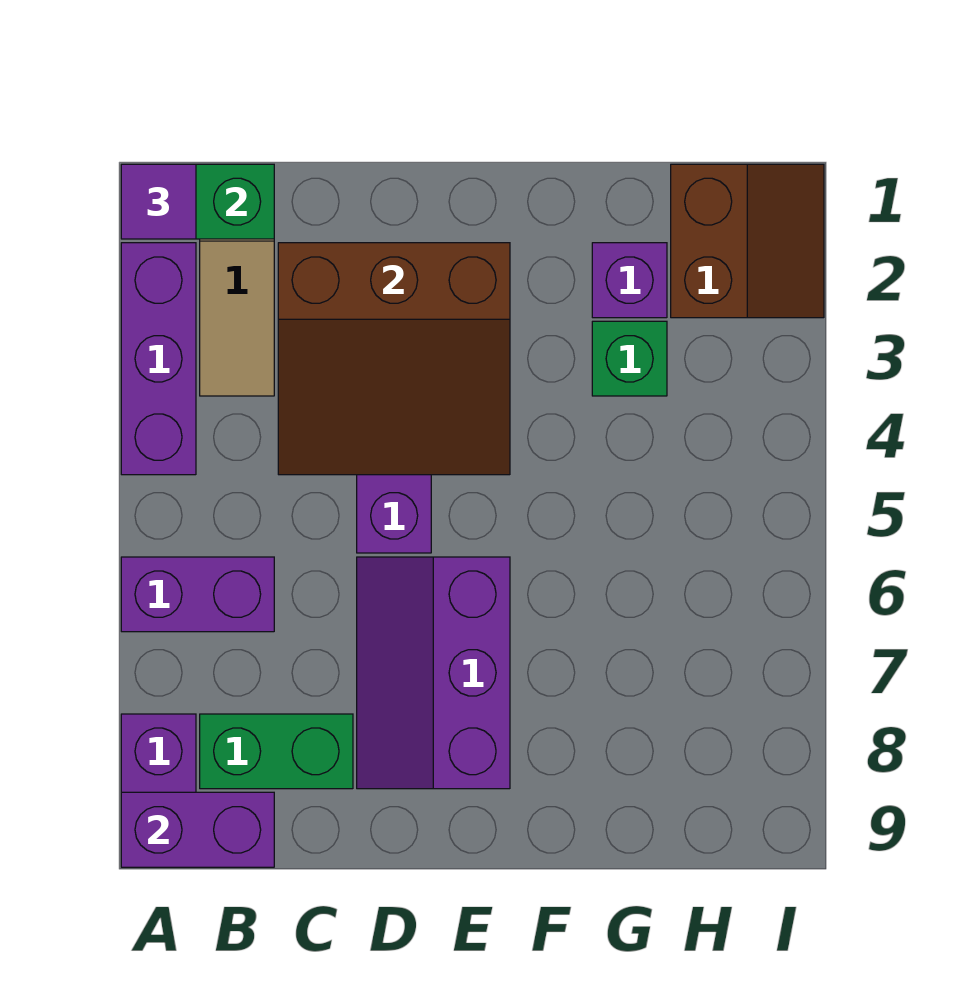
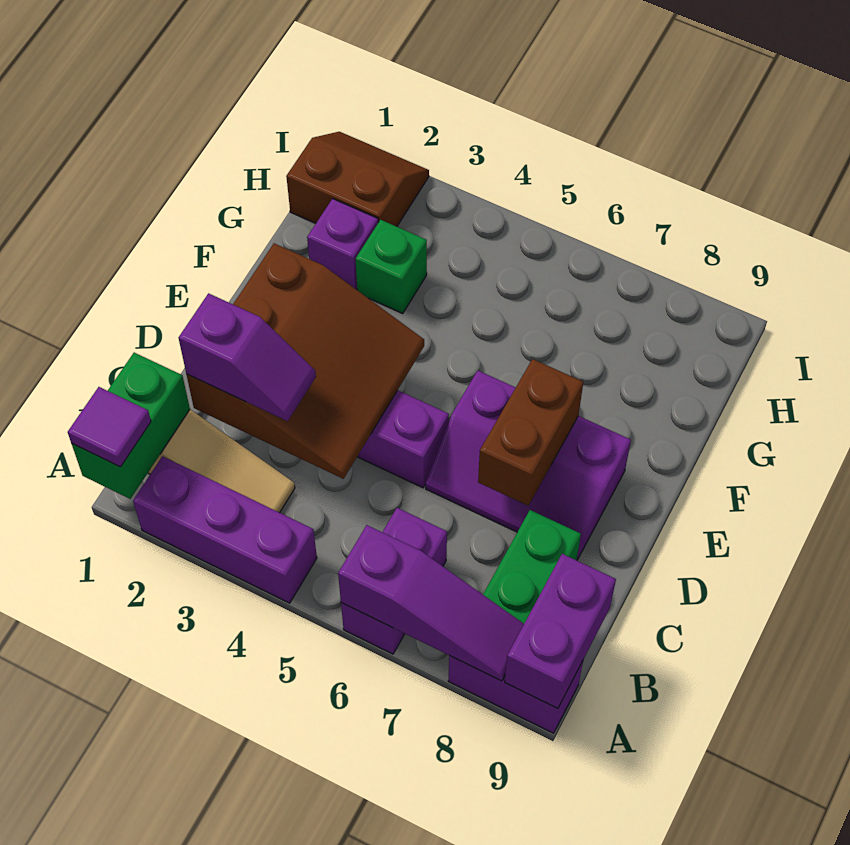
none -> purple slope A6:A8 level 2 top 6
none -> purple slope C2:C3 level 3 top 2
none -> brown brick D7:E7 level 2

